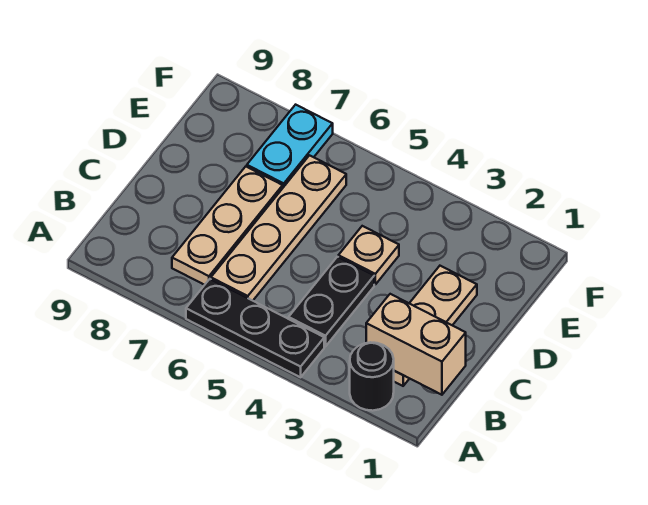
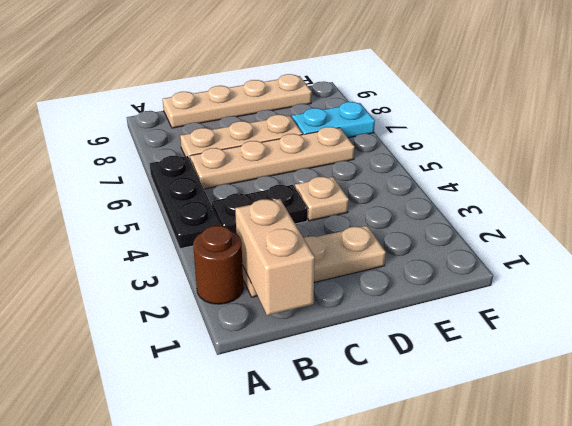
black round brick A2 level 1 -> brown round brick A2 level 1
none -> tan plate B9:E9 level 1

